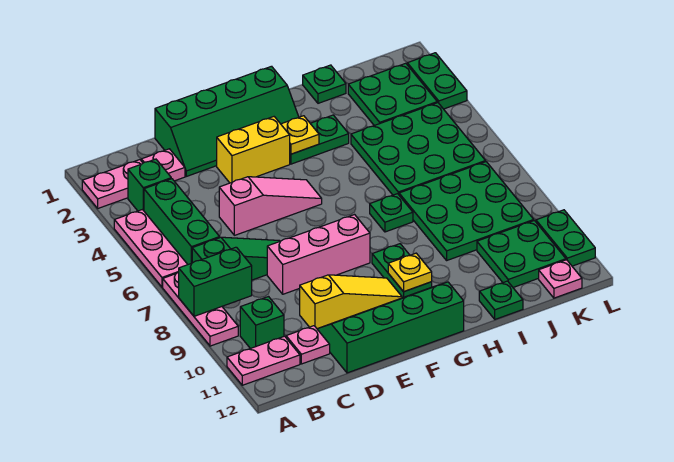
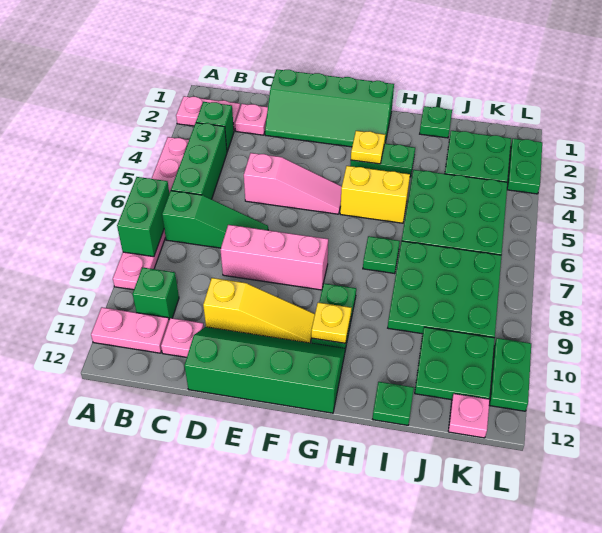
green brick A8:B8 level 2 -> green brick A7:A8 level 2
yellow brick E3:F3 level 1 -> yellow brick G5:H5 level 1

